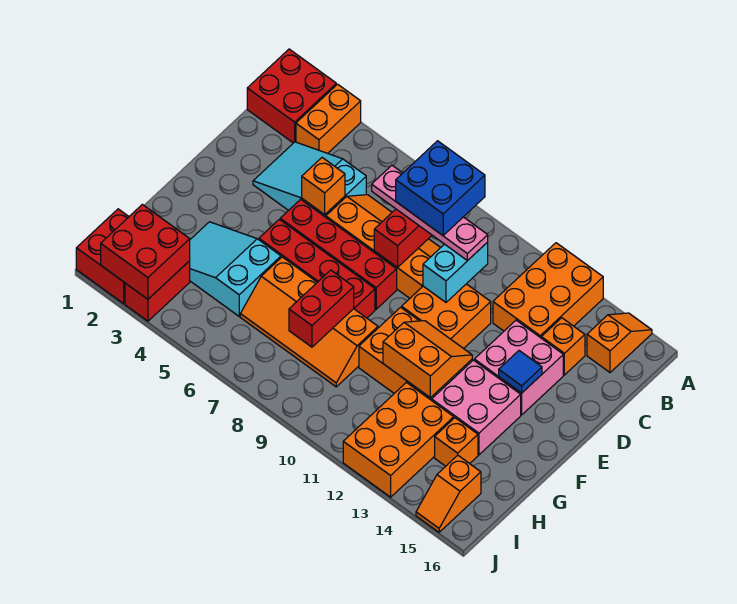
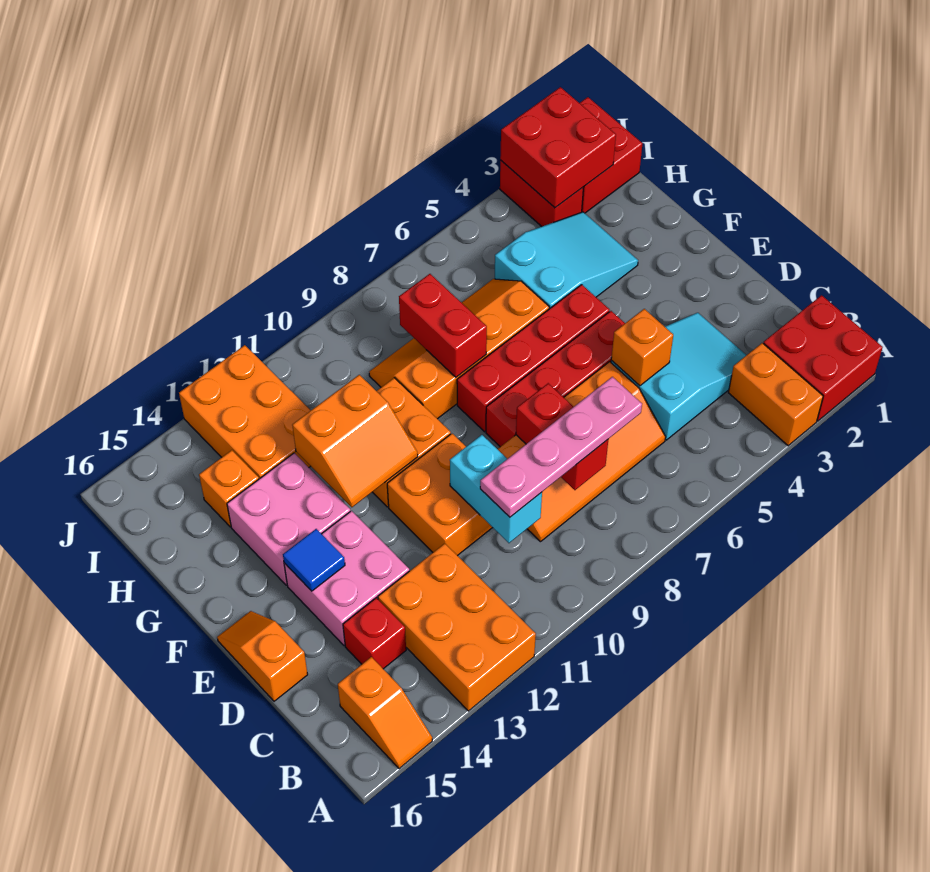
blue brick B8:C9 level 4 -> none
orange brick C14 level 1 -> red brick C14 level 1
orange slope I15:J15 level 1 top I -> orange slope D16:E16 level 1 top D

